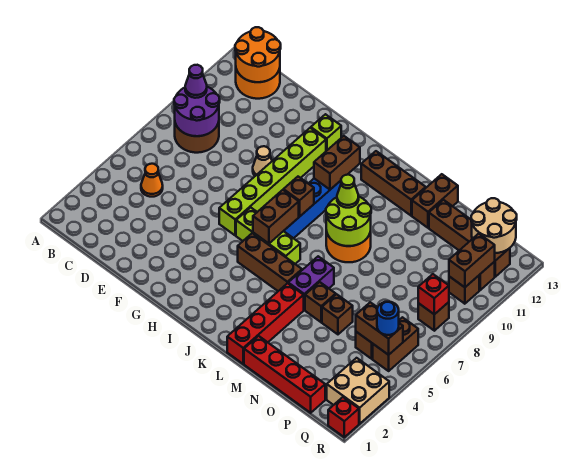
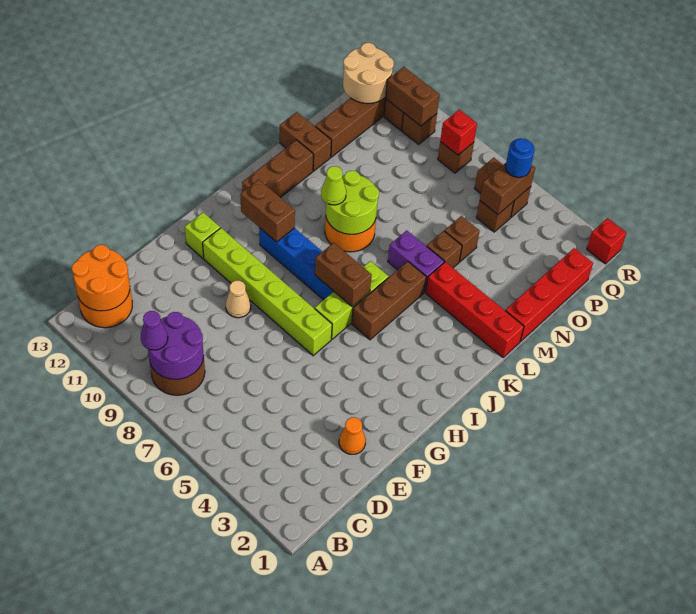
orange cone C5 level 1 -> orange cone E2 level 1
brown brick I8 level 2 -> none
tan brick Q2:R3 level 1 -> none

